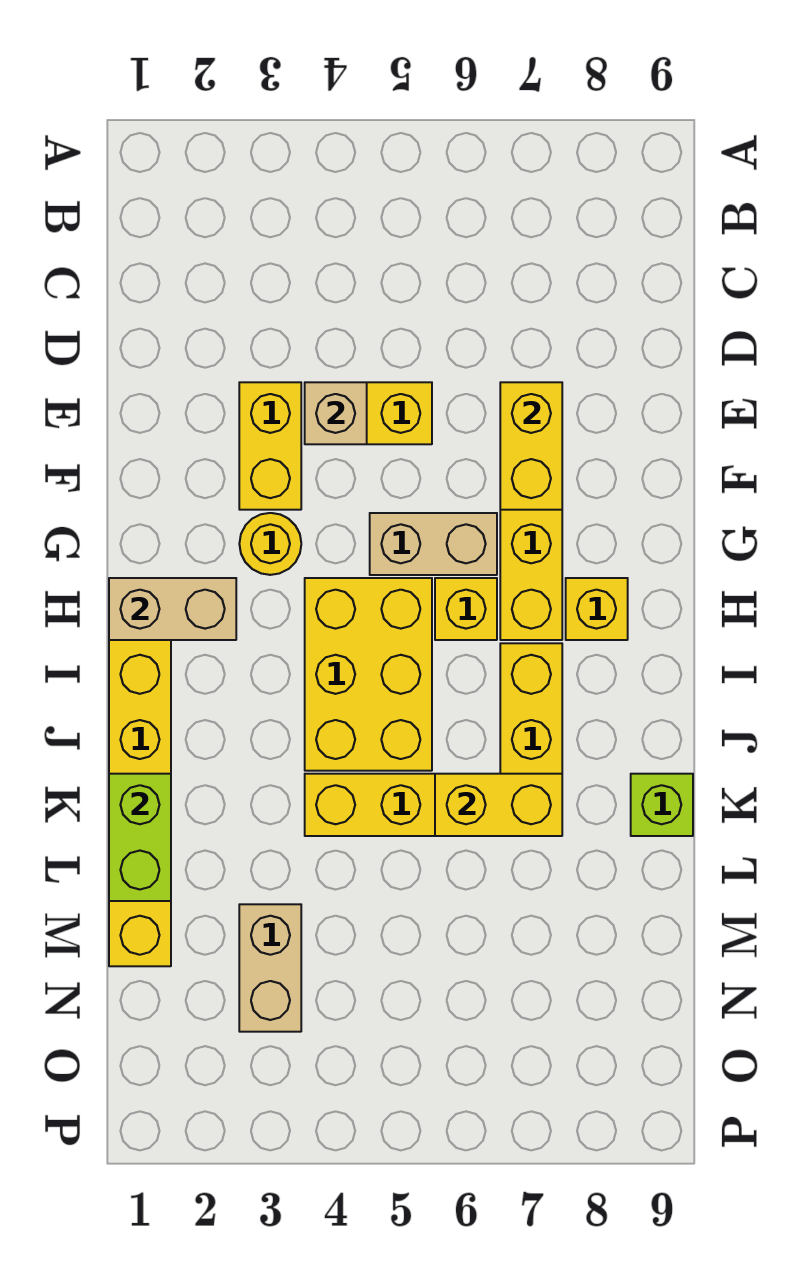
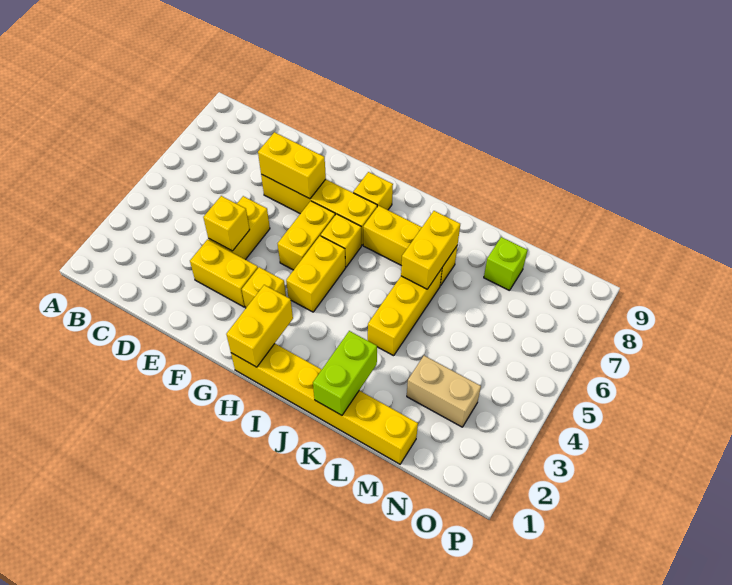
tan brick E4 level 2 -> yellow brick E4 level 2
yellow round brick G3 level 1 -> yellow brick G3 level 1
tan brick G5:G6 level 1 -> yellow brick G5:G6 level 1
tan brick H1:H2 level 2 -> yellow brick H1:H2 level 2
yellow brick H4:J5 level 1 -> yellow brick H4:H5 level 1
lime brick K1:L1 level 2 -> lime brick K1:K2 level 2
lime brick K9 level 1 -> lime brick M8 level 1

